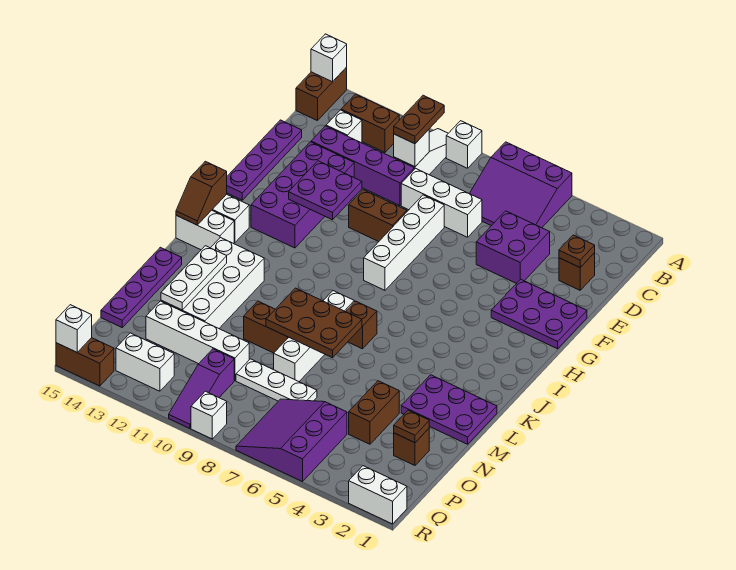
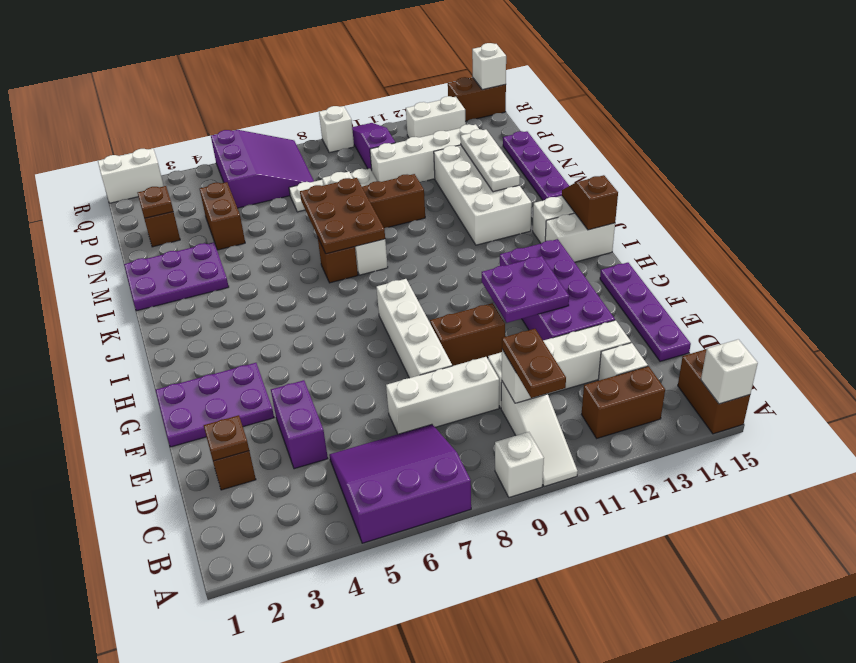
purple brick D4:E5 level 1 -> purple brick D4:E4 level 1
purple brick D10:D13 level 1 -> white brick D10:D13 level 1
brown plate L7:M9 level 2 -> brown plate K7:M8 level 2

